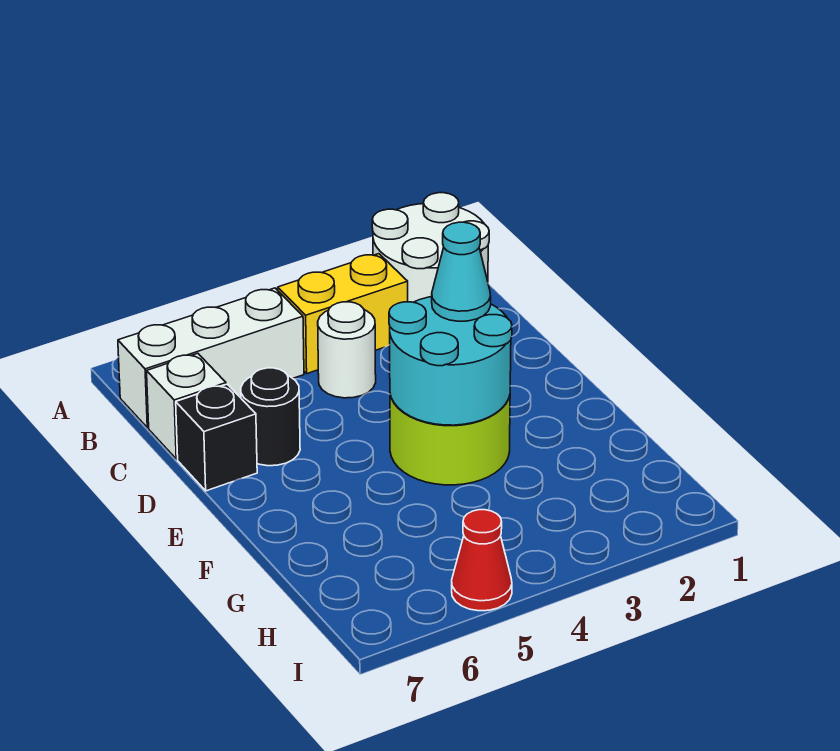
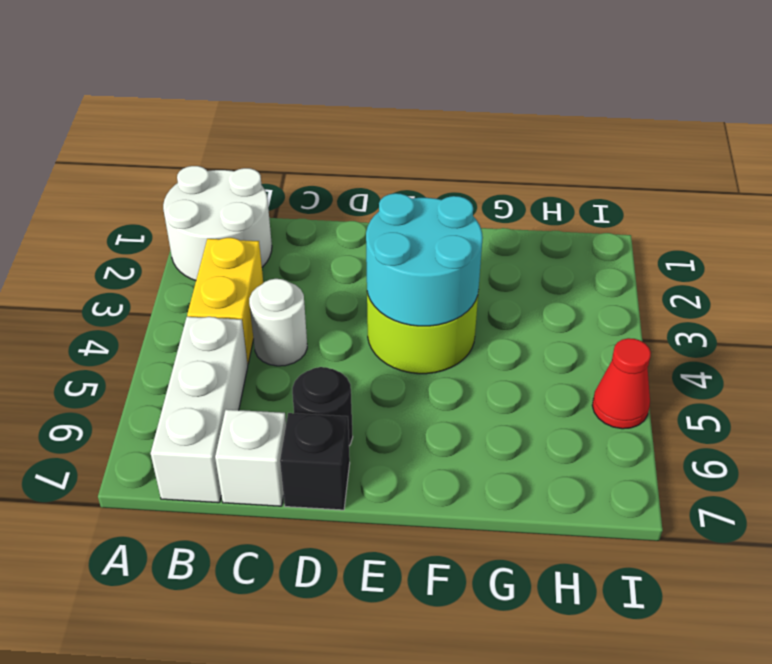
cyan cone E3 level 3 -> none

